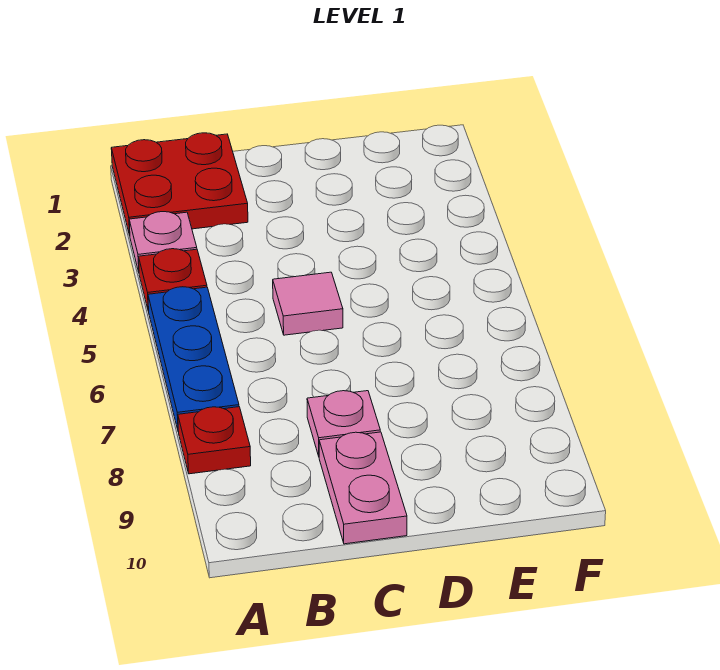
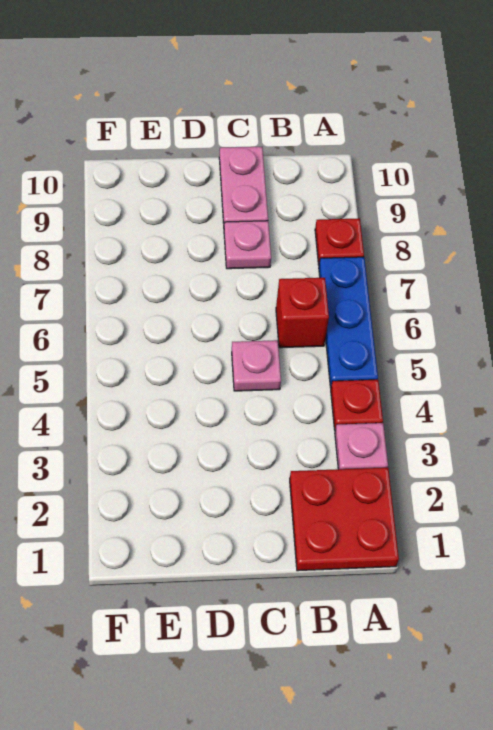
none -> red brick B6 level 1
pink tile C5 level 1 -> pink plate C5 level 1

